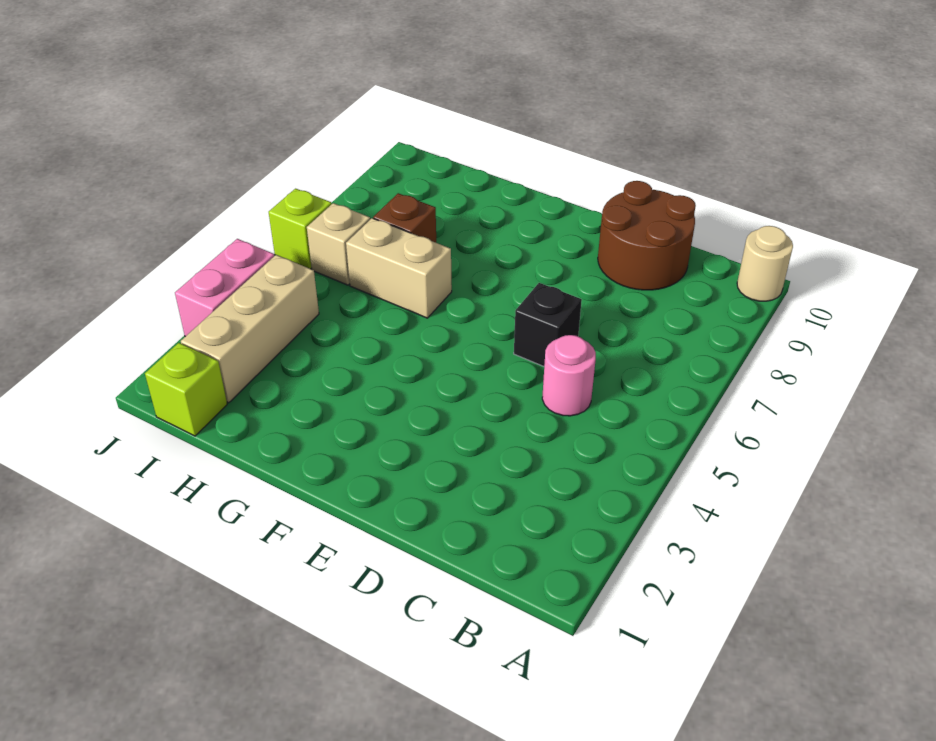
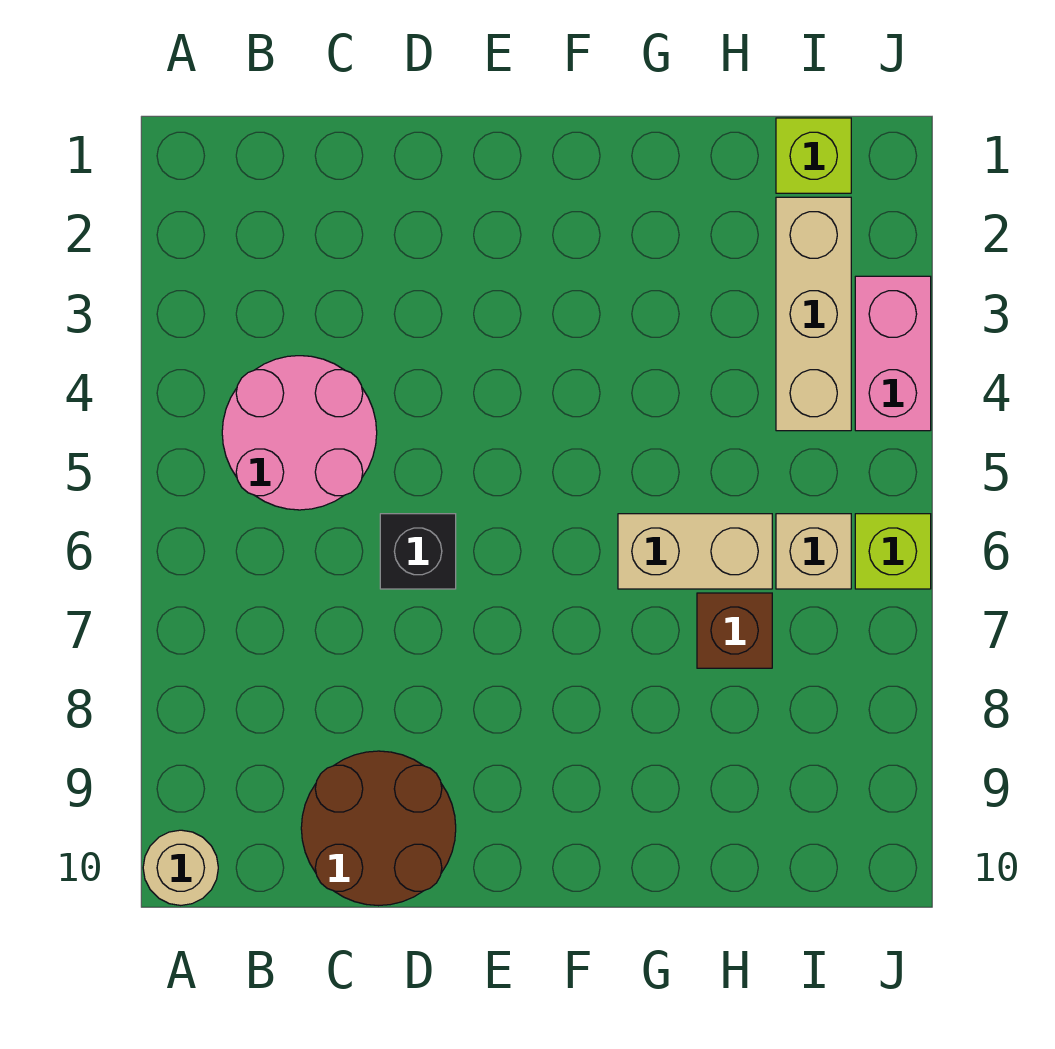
pink round brick C5 level 1 -> pink round brick B4:C5 level 1

